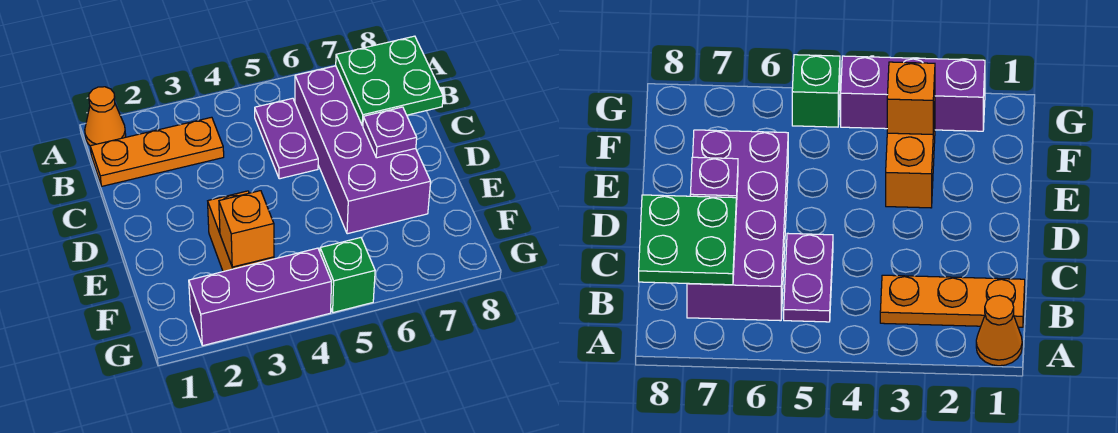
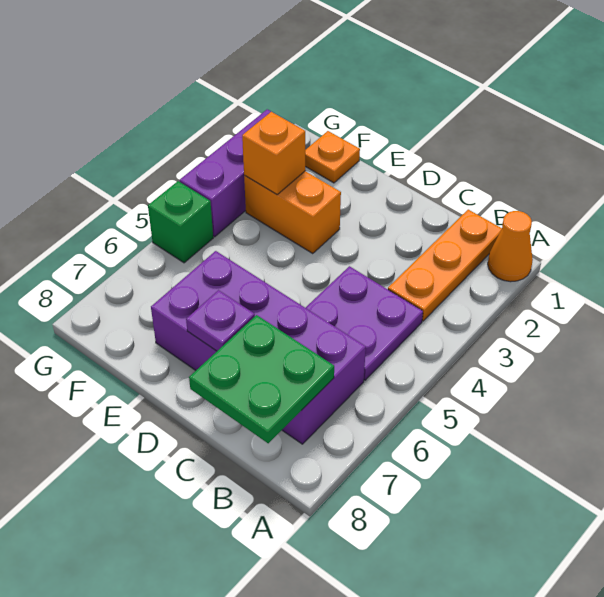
purple plate B5:C5 level 1 -> purple plate B4:C5 level 1
none -> orange plate F1 level 1

